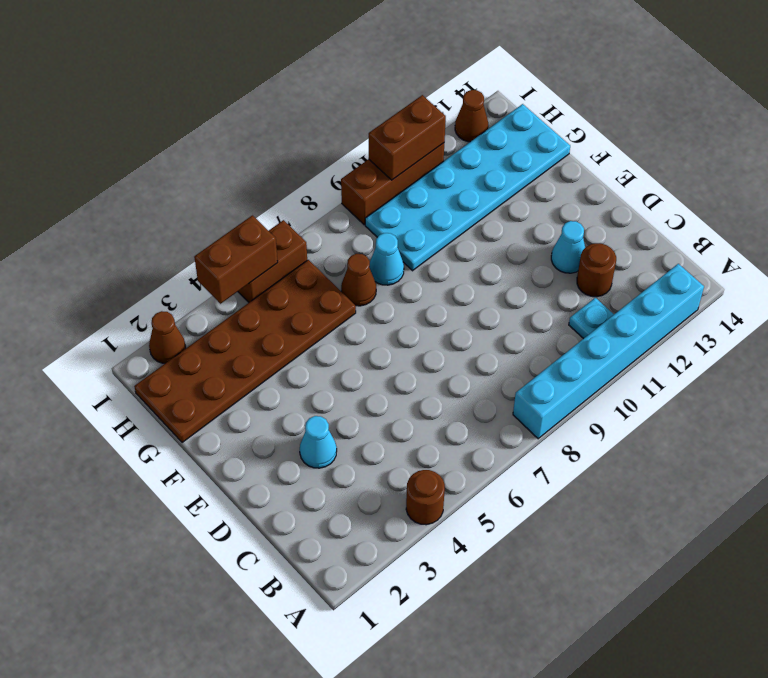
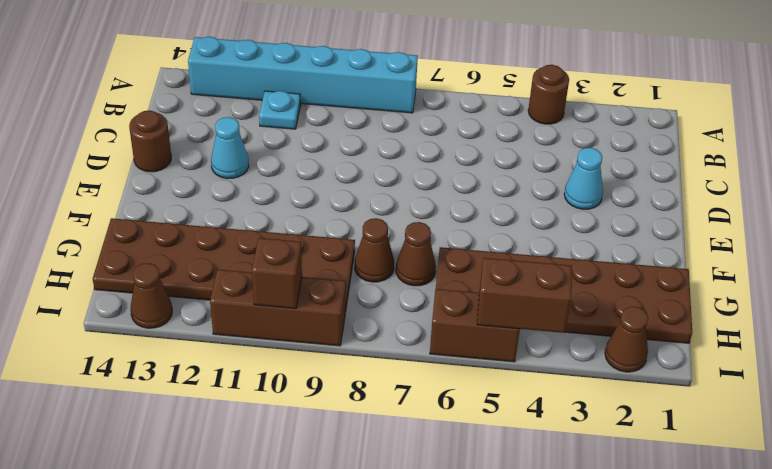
brown round brick C12 level 1 -> brown round brick D14 level 1
cyan cone G8 level 1 -> brown cone G8 level 1
cyan plate G9:H14 level 1 -> brown plate G9:H14 level 1
brown brick I10:I11 level 2 -> brown brick I10 level 2

